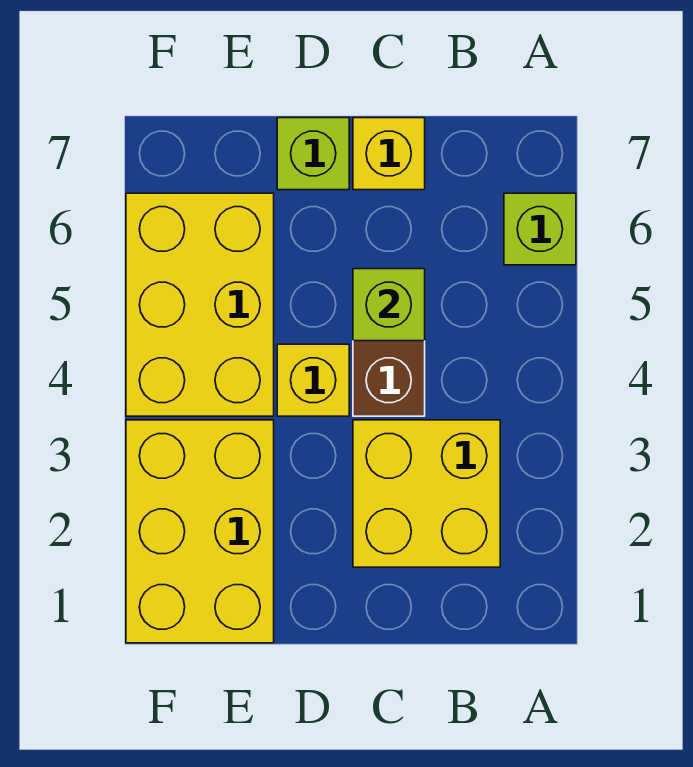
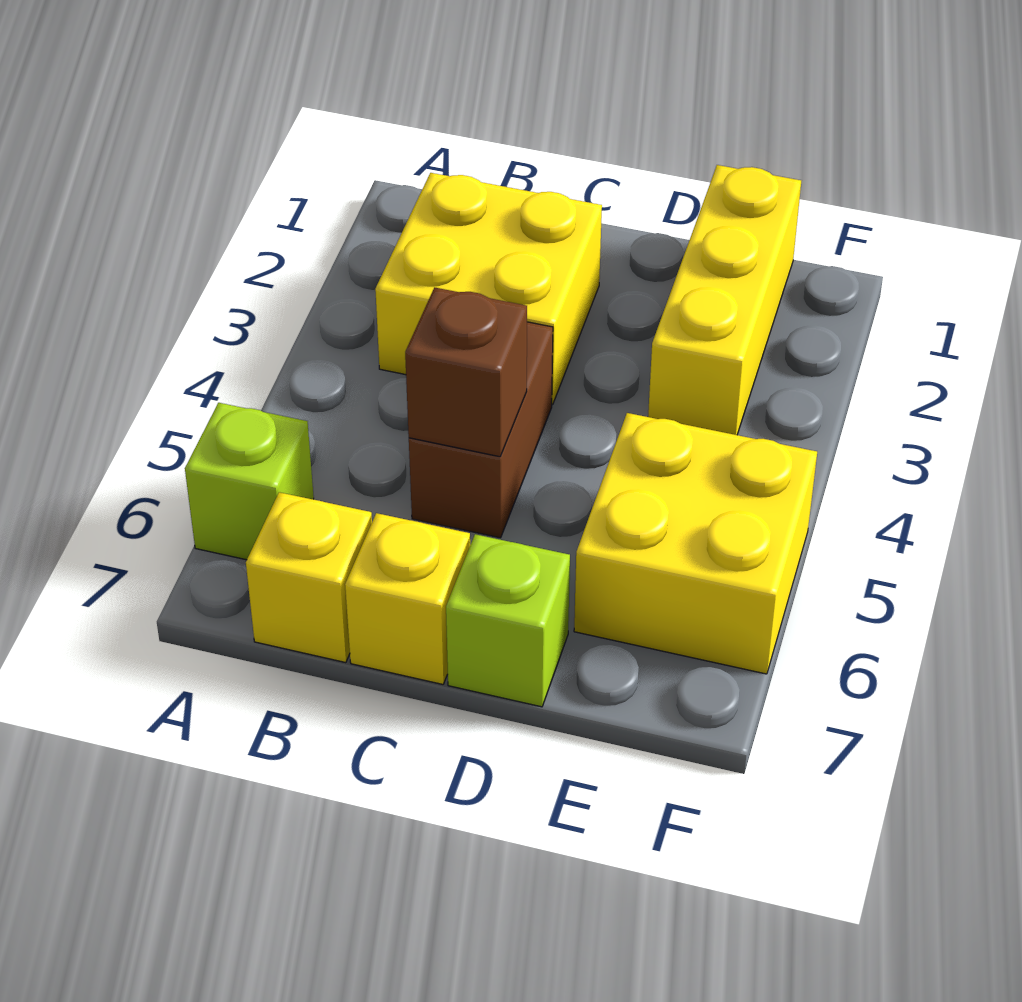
lime brick C5 level 2 -> brown brick C5 level 2
yellow brick D4 level 1 -> yellow brick B7 level 1
yellow brick E1:F3 level 1 -> yellow brick E1:E3 level 1
yellow brick E4:F6 level 1 -> yellow brick E5:F6 level 1

